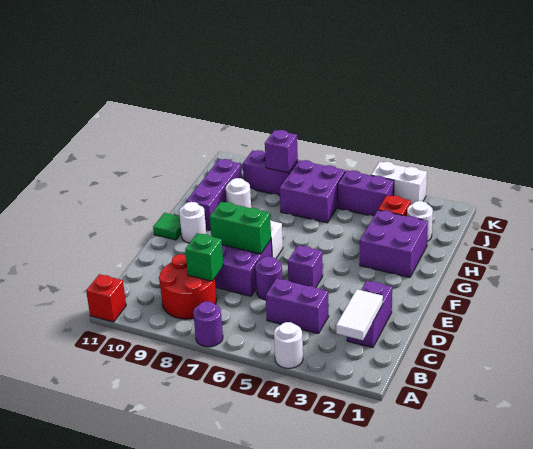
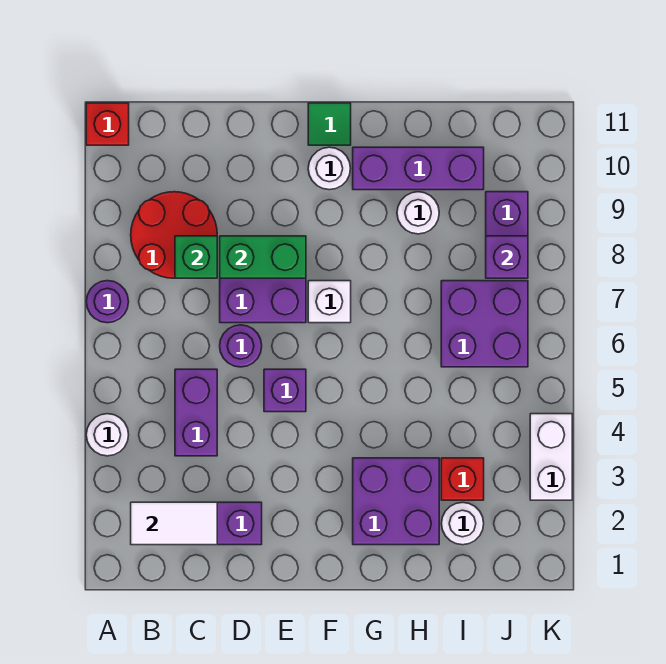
green brick E7:E8 level 2 -> green brick D8:E8 level 2
purple brick J4:J5 level 1 -> none

